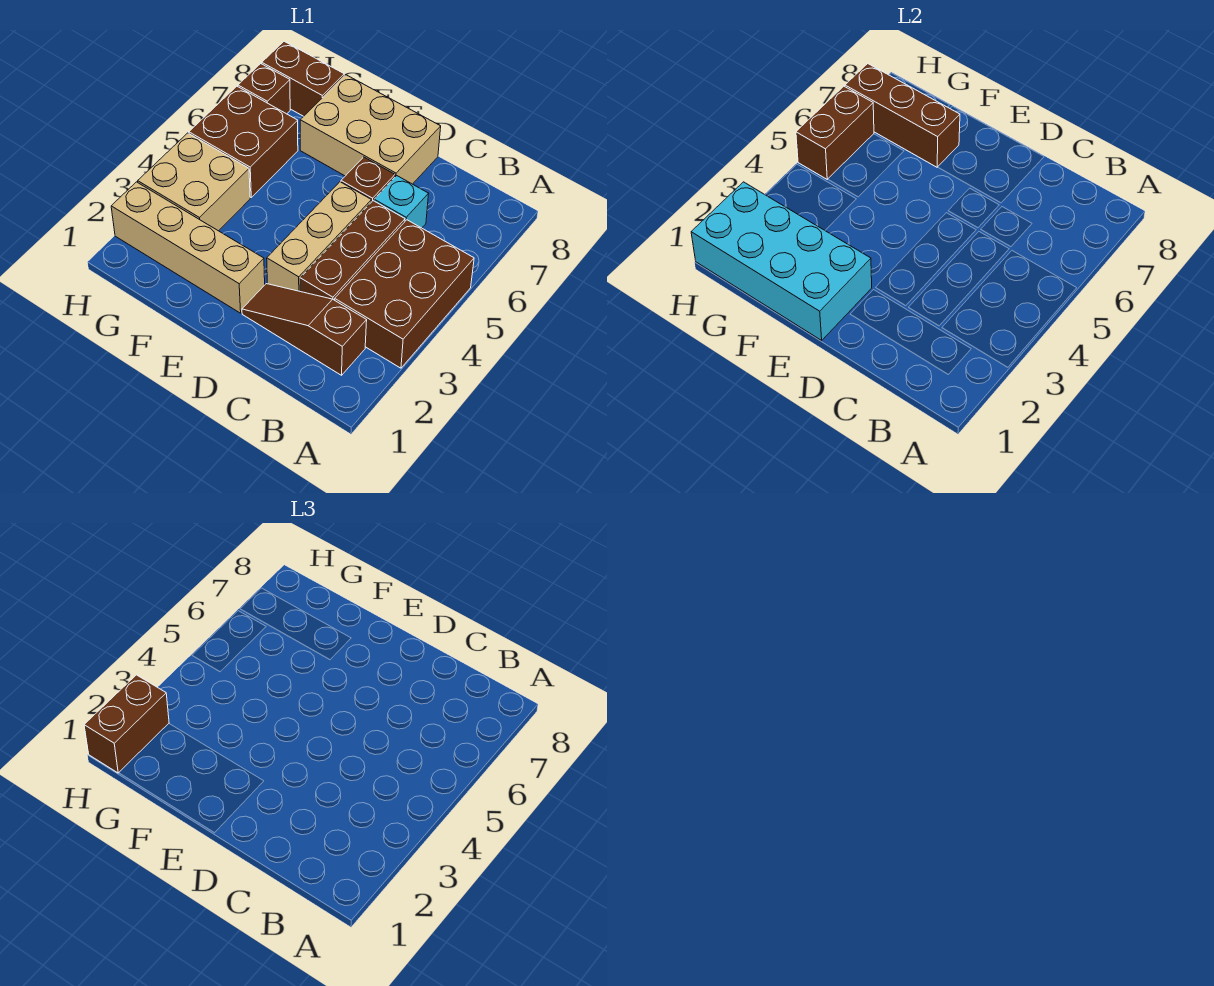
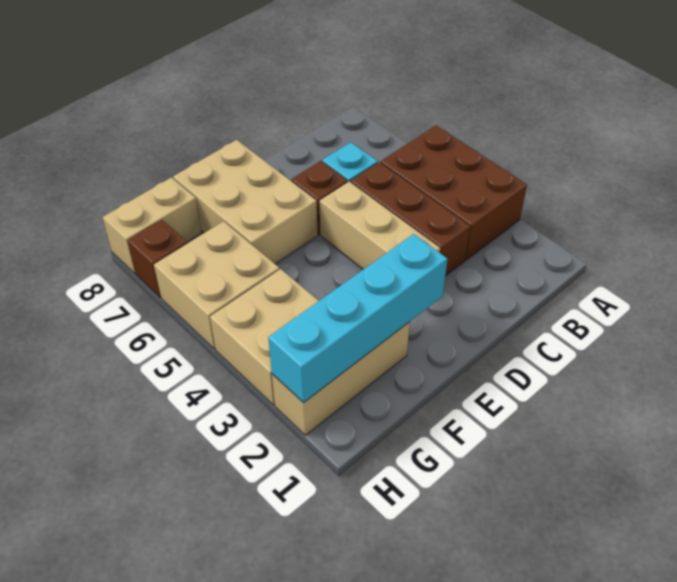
brown slope B2:D2 level 1 top B -> none
tan brick D7:F8 level 1 -> tan brick E6:F8 level 1
cyan brick E1:H2 level 2 -> cyan brick E2:H2 level 2
tan brick E2:H2 level 1 -> tan brick F2:H2 level 1
brown brick F7:H7 level 2 -> none
brown brick G5:H6 level 1 -> tan brick G5:H6 level 1
brown brick G8:H8 level 1 -> tan brick G8:H8 level 1
brown brick H1:H2 level 3 -> none
brown brick H5:H6 level 2 -> none

